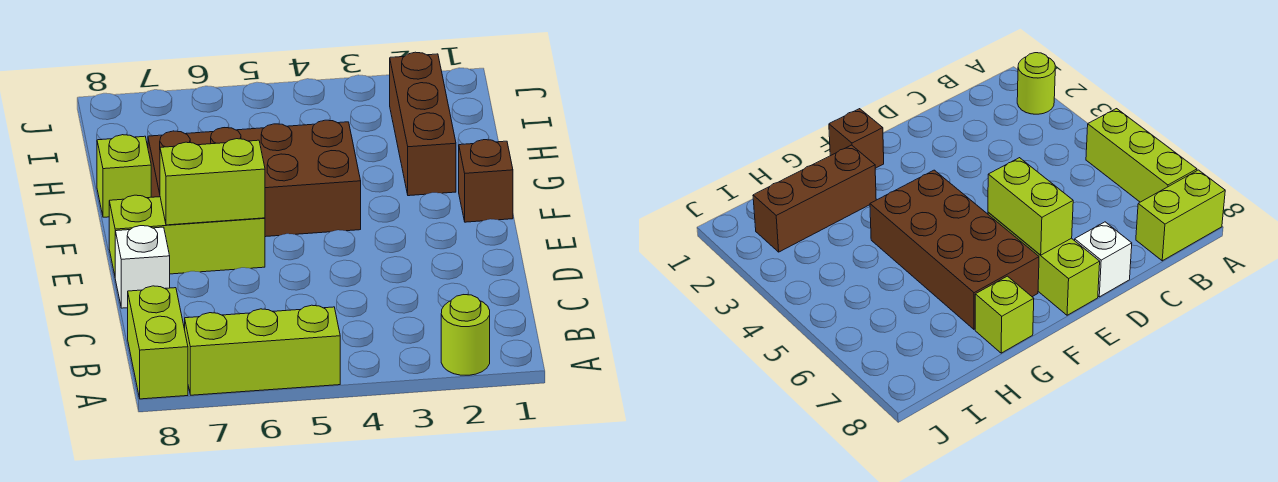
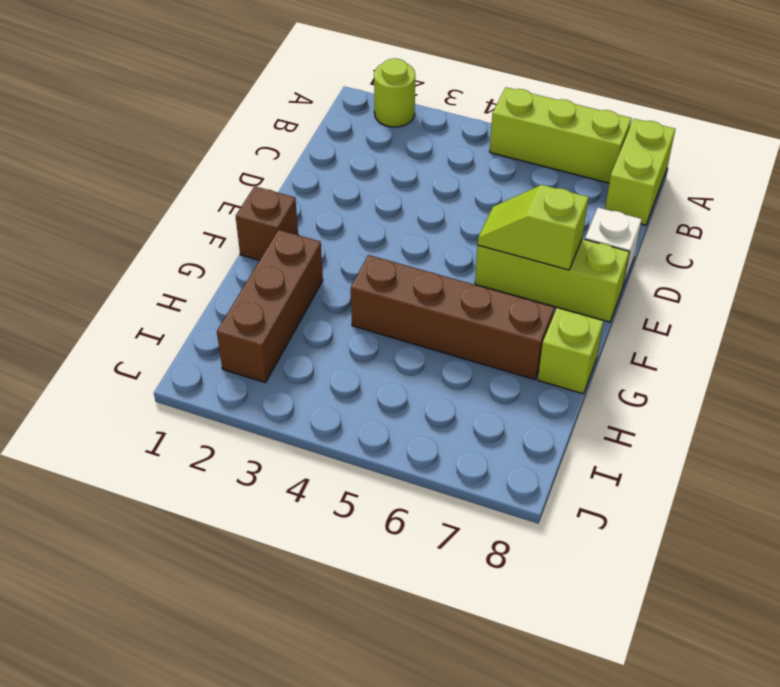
lime brick E6:E7 level 2 -> lime slope E6:E7 level 2 top 7
brown brick F4:G7 level 1 -> brown brick G4:G7 level 1

